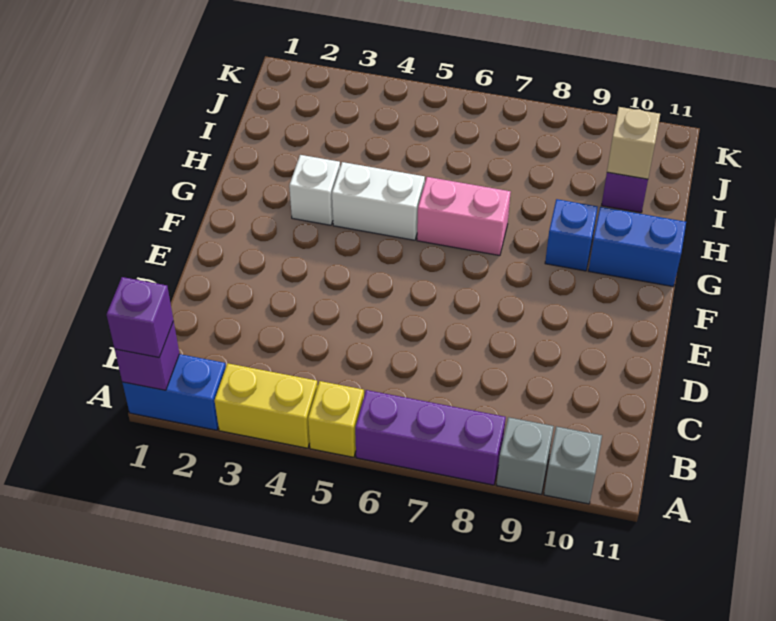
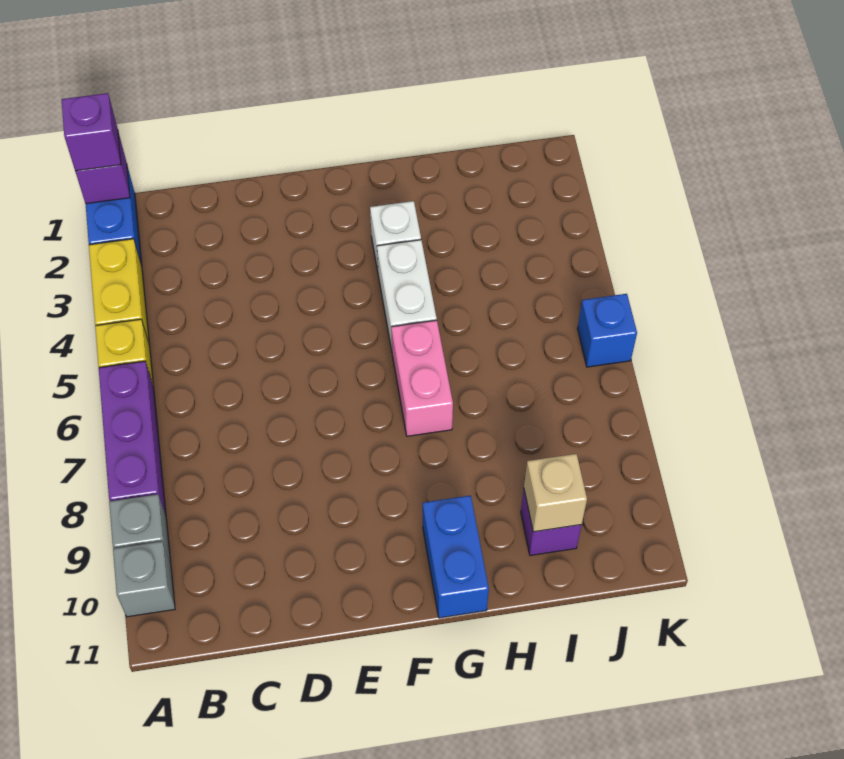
blue brick G9 level 1 -> blue brick K6 level 1

